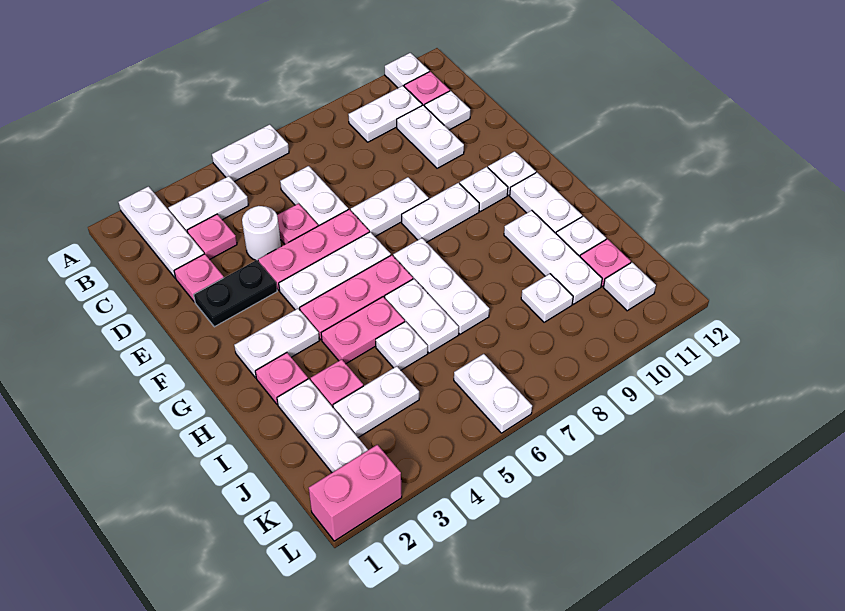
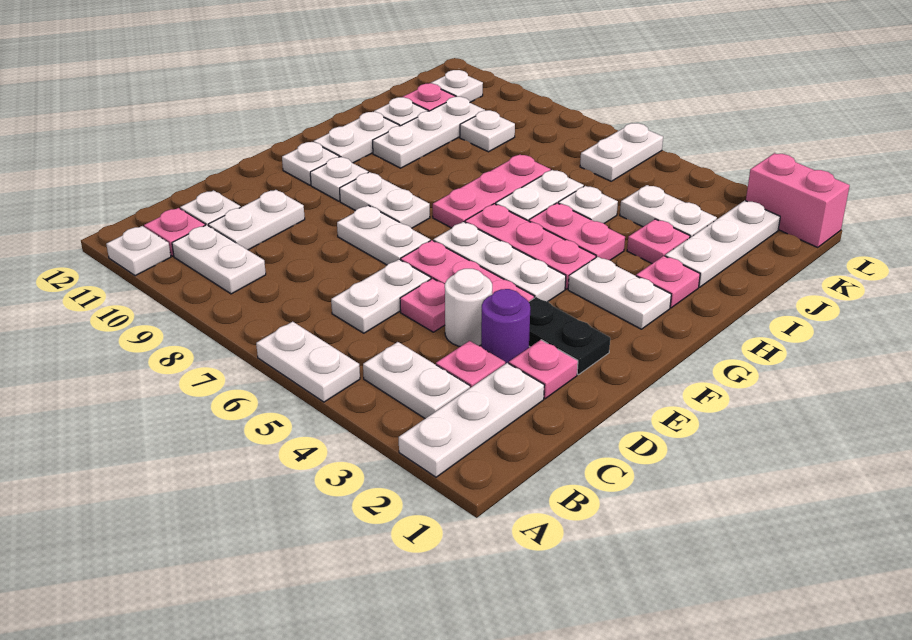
none -> purple round brick D3 level 1
white plate G7:I7 level 1 -> pink plate G7:I7 level 1

